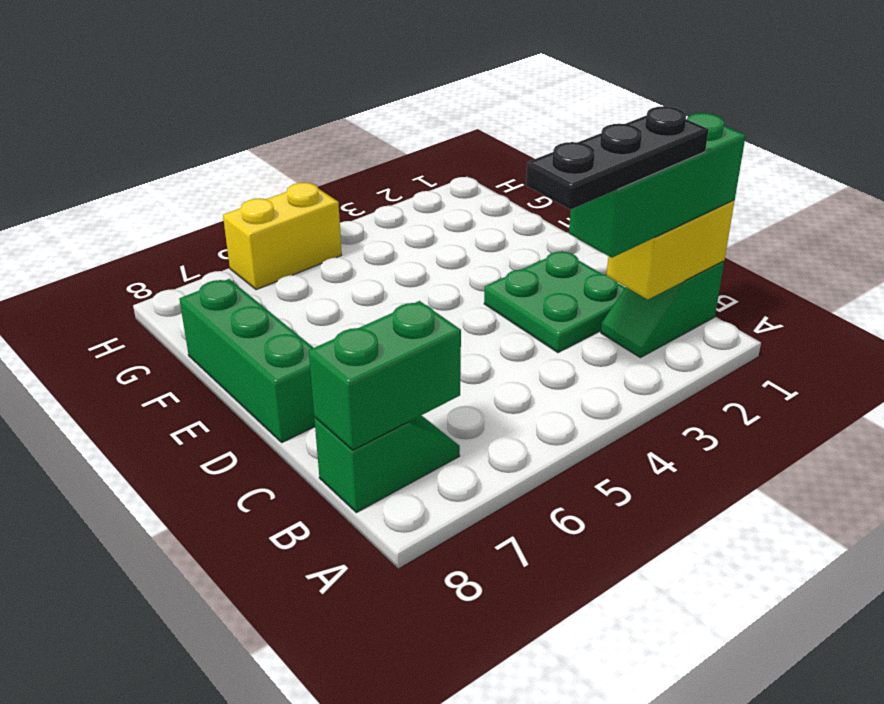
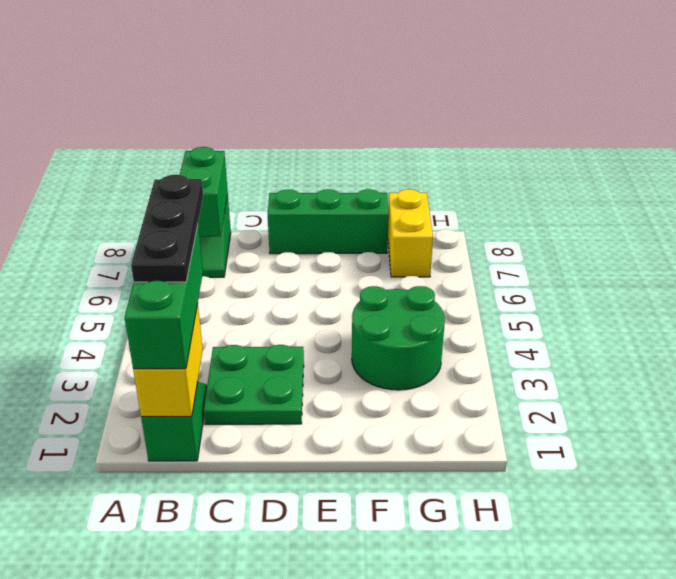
none -> green round brick F3:G4 level 1
yellow brick H5:H6 level 1 -> yellow brick G7:G8 level 1

